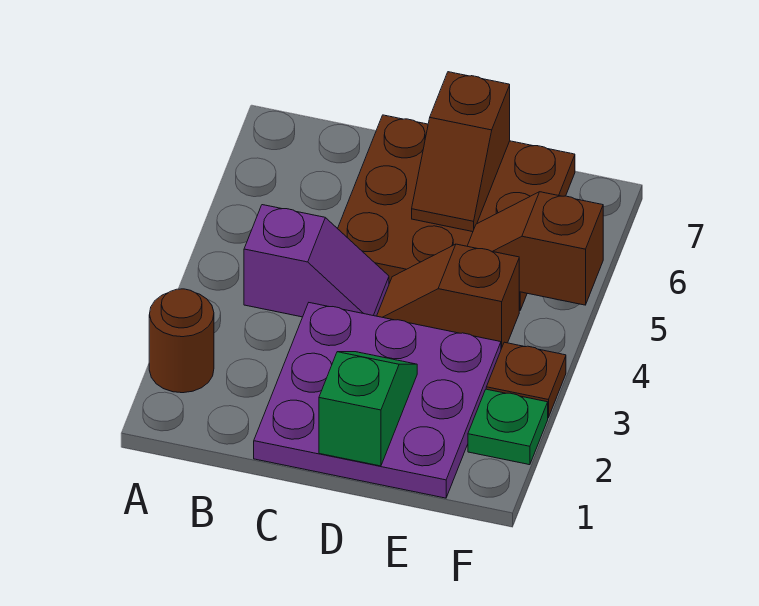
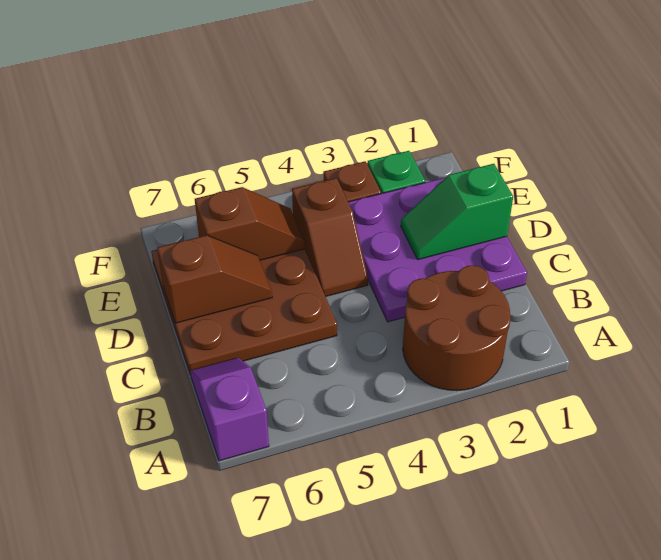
brown round brick A2 level 1 -> brown round brick A2:B3 level 1
purple slope B4:C4 level 1 top B -> purple slope A7:B7 level 1 top A
brown slope E5:F5 level 2 top F -> brown slope E5:E6 level 2 top 6

